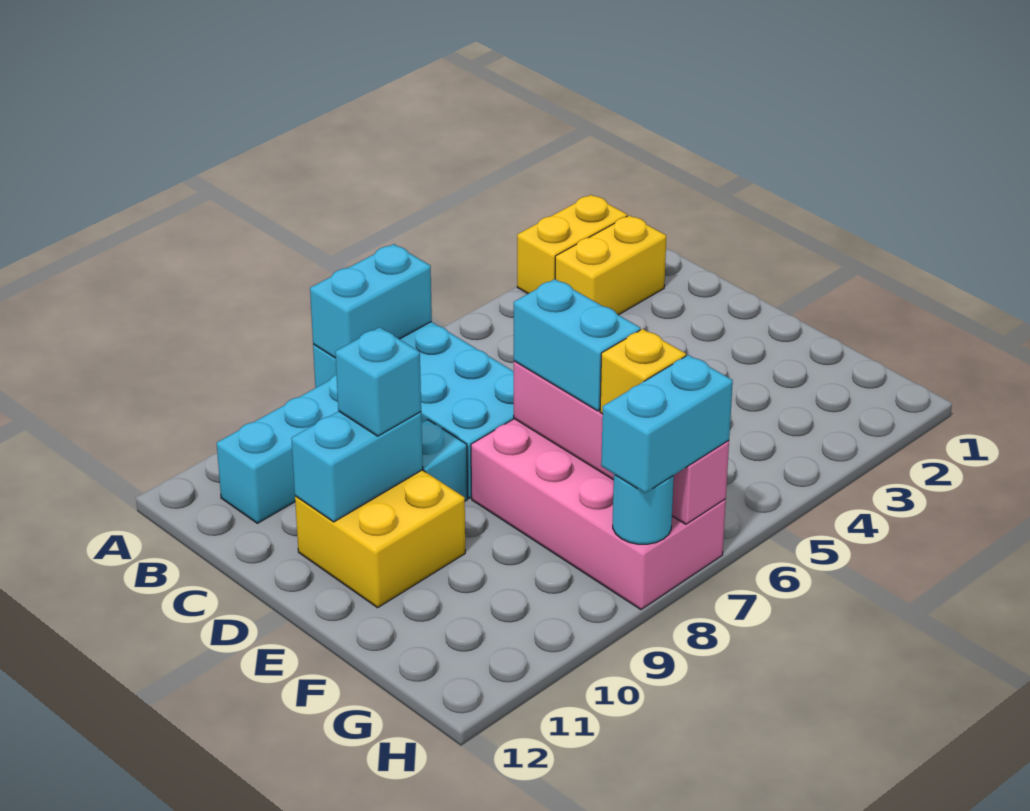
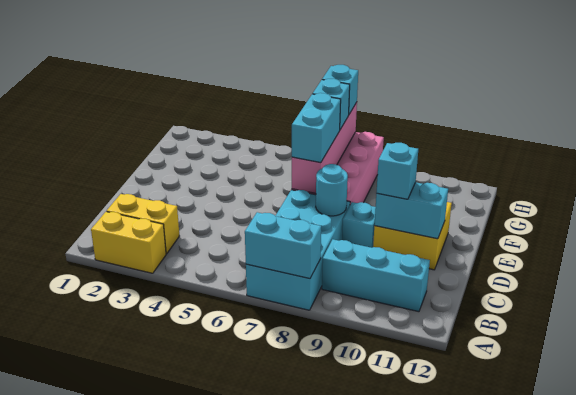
yellow brick G7 level 3 -> cyan brick G7 level 3
cyan brick H7:H8 level 3 -> cyan brick H7 level 3
cyan round brick H8 level 2 -> cyan round brick D8 level 2

